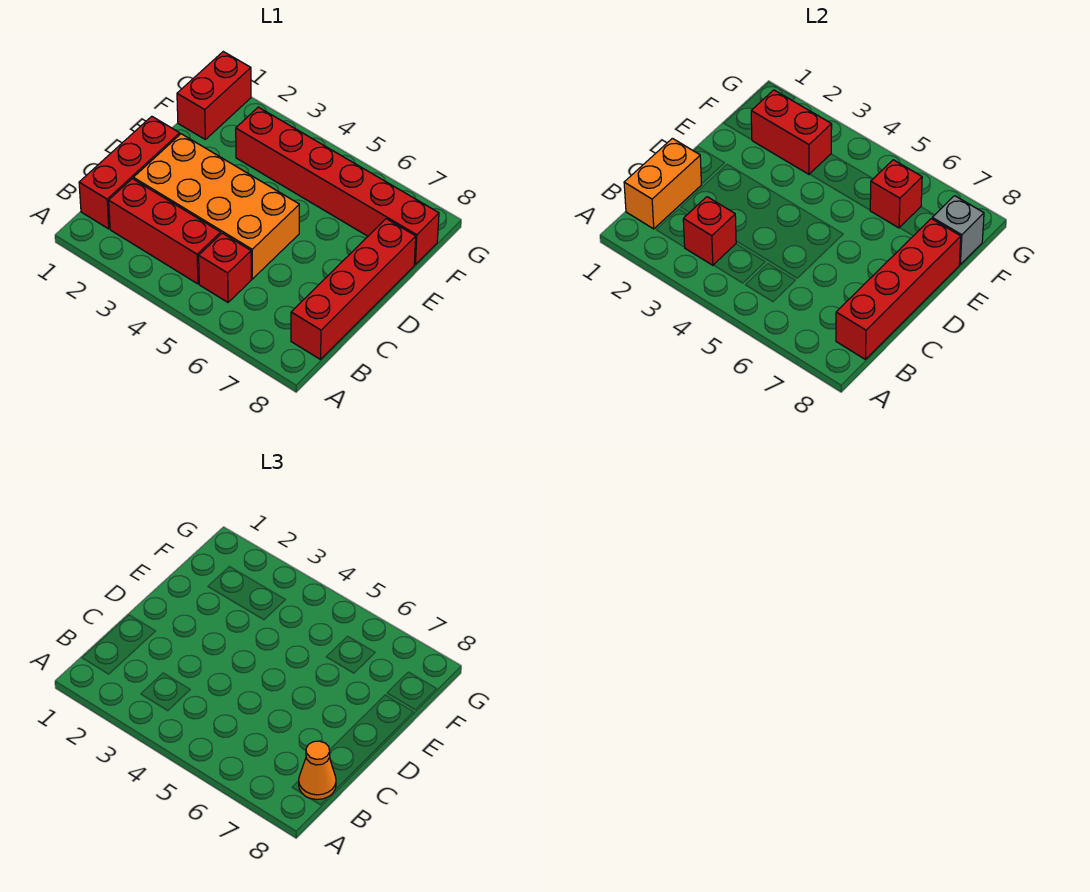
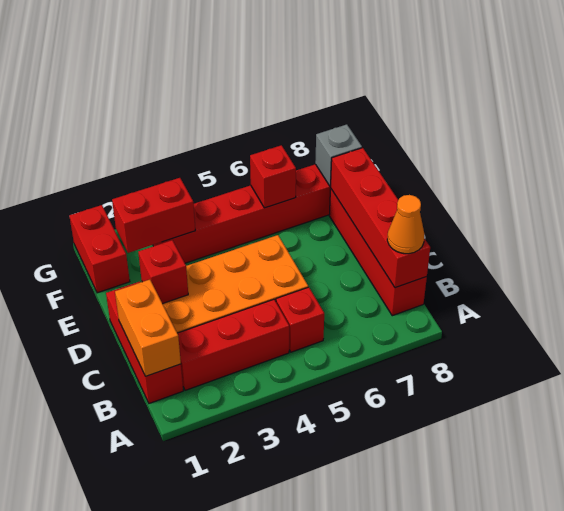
red brick B3 level 2 -> red brick D2 level 2

